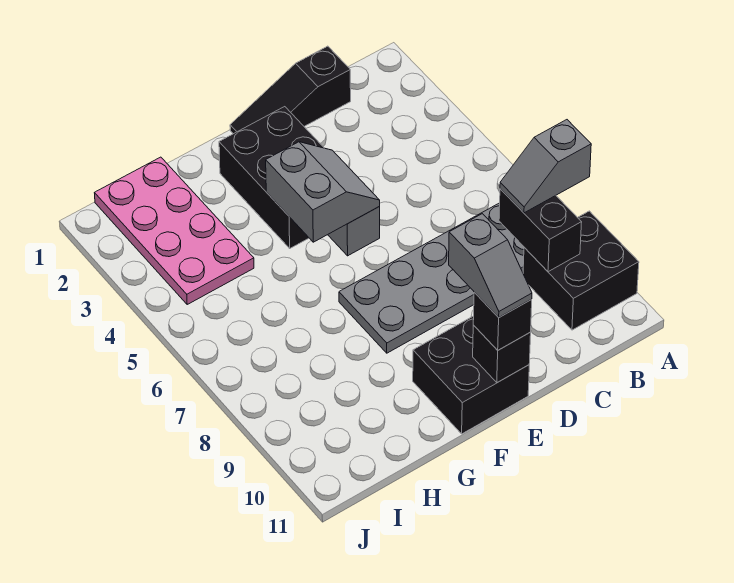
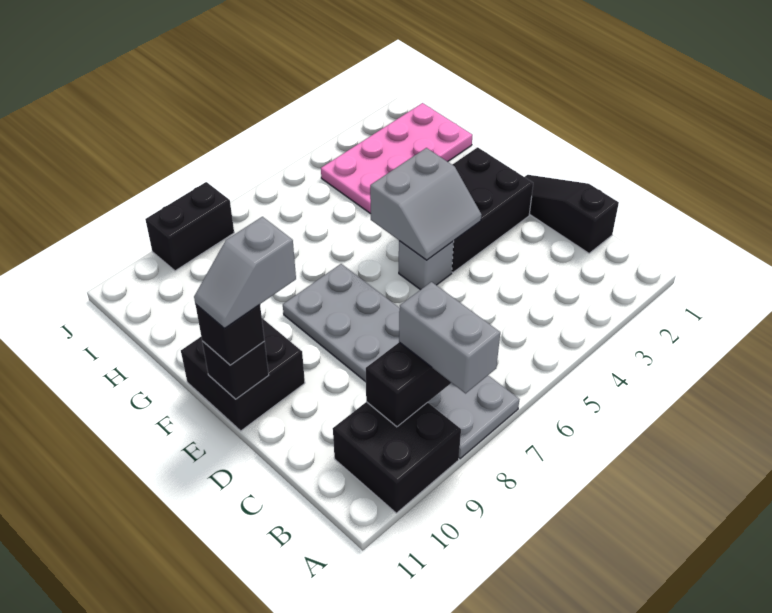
grey slope A8:B8 level 3 top A -> grey brick A8:B8 level 3
none -> black brick J8:J9 level 1

